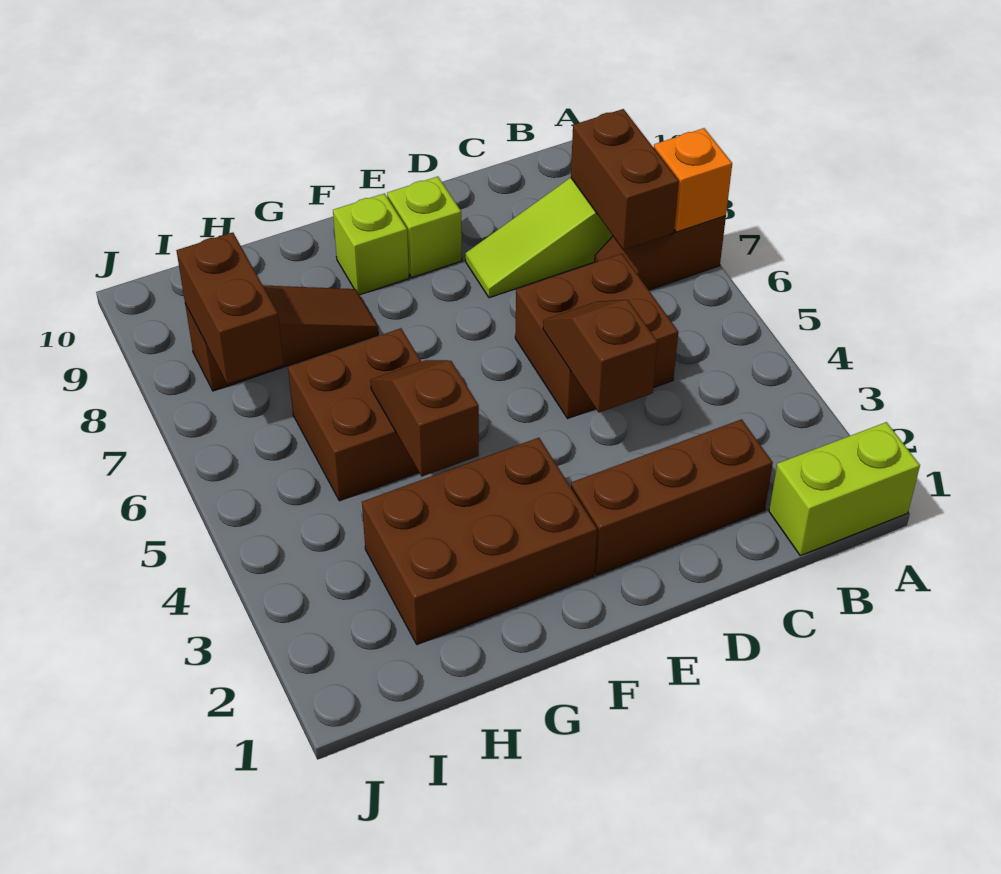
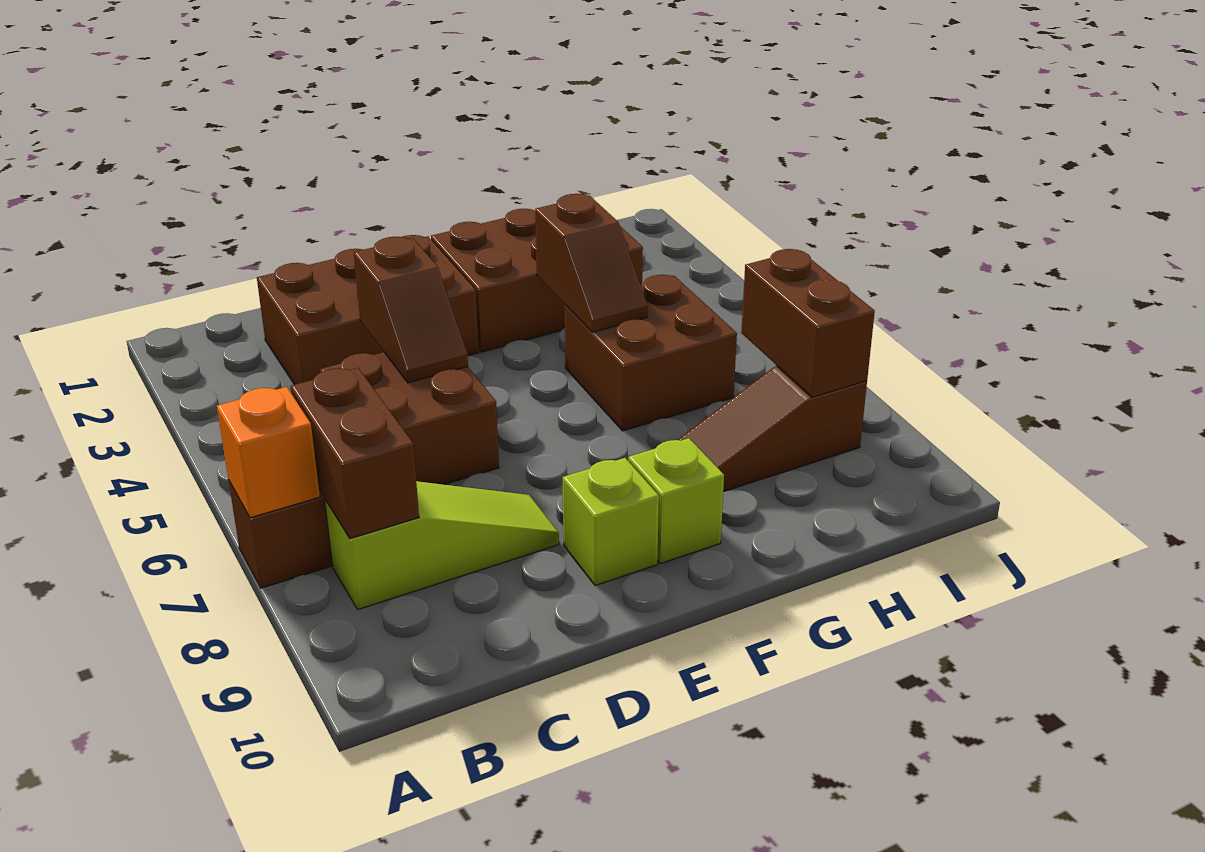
lime brick A1:B1 level 1 -> none
brown brick C2:E2 level 1 -> brown brick C2:E3 level 1

